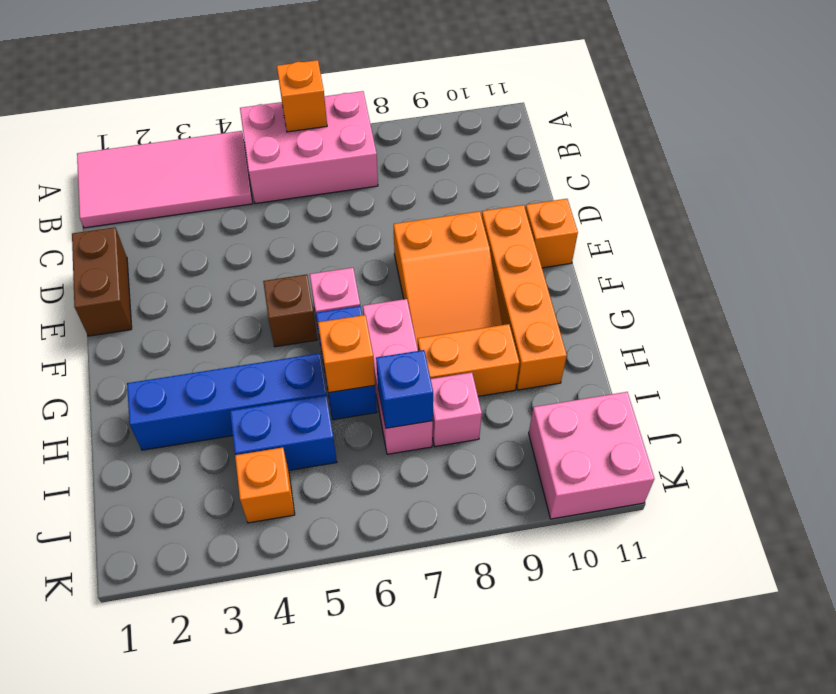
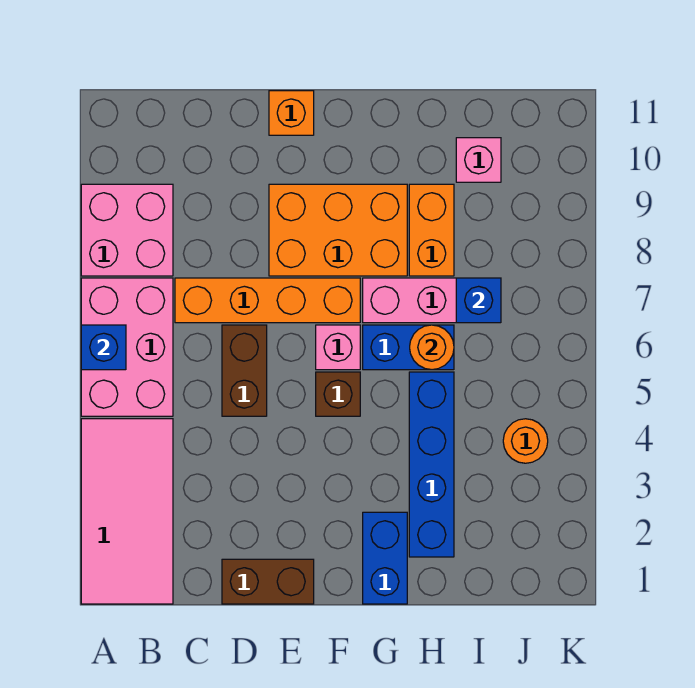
orange brick A6 level 2 -> blue brick A6 level 2
none -> brown brick D5:D6 level 1
orange slope E8:G9 level 1 top E -> orange brick E8:G9 level 1
orange brick E10:H10 level 1 -> orange brick C7:F7 level 1
orange brick H6 level 2 -> orange round brick H6 level 2
blue brick I4:I5 level 1 -> blue brick G1:G2 level 1
pink brick I8 level 1 -> pink brick I10 level 1
orange brick J4 level 1 -> orange round brick J4 level 1
pink brick J10:K11 level 1 -> pink brick A8:B9 level 1

